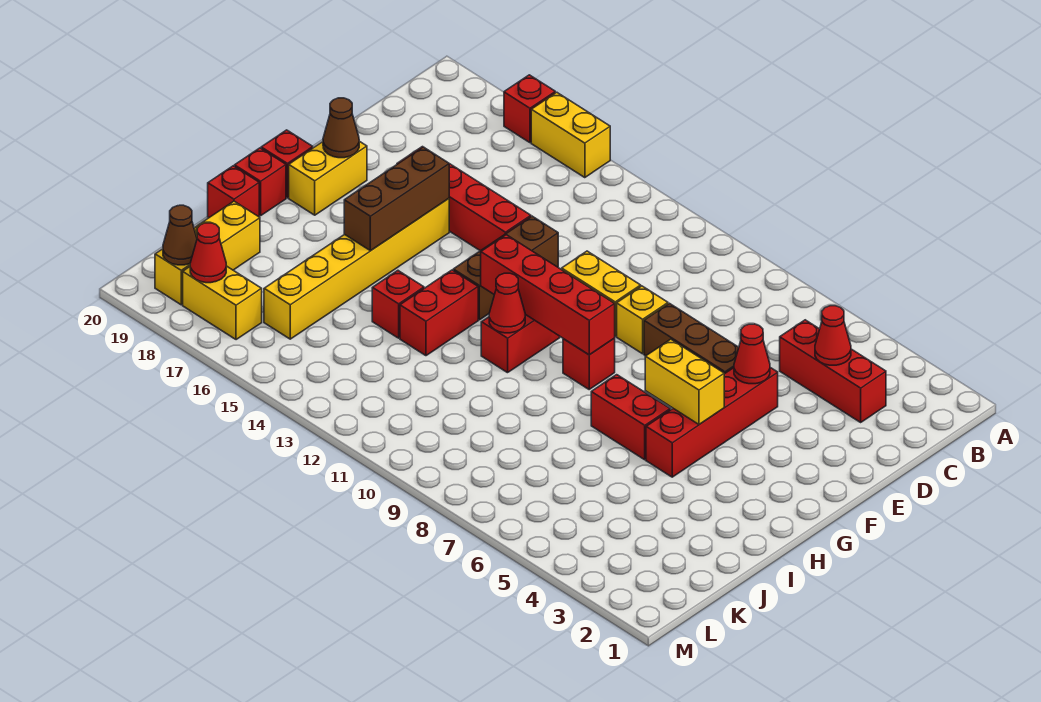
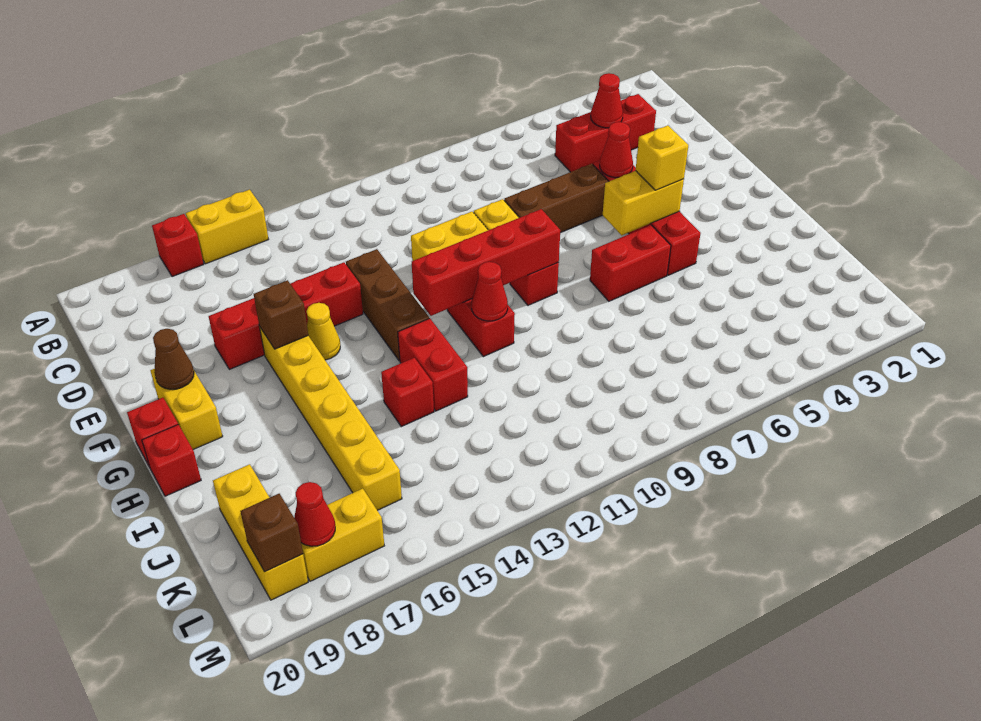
none -> yellow cone F15 level 1
brown brick F16:H16 level 2 -> brown brick F16 level 2
none -> yellow brick G5 level 3
red brick I20 level 1 -> none
brown cone L19 level 2 -> brown brick L19 level 2

